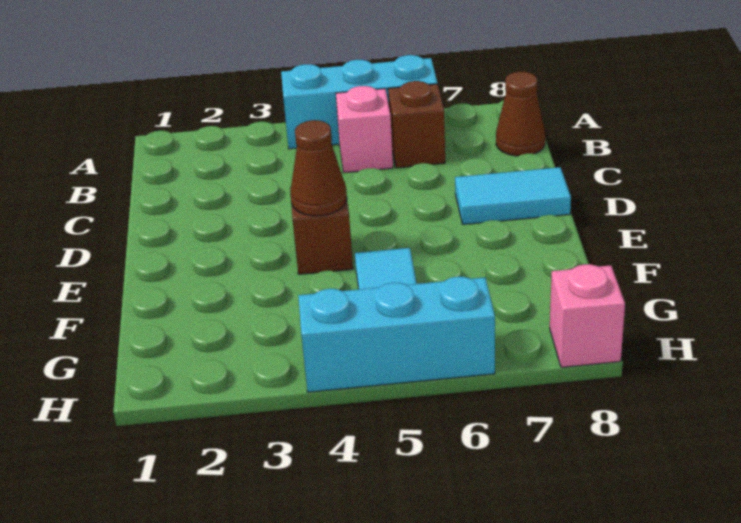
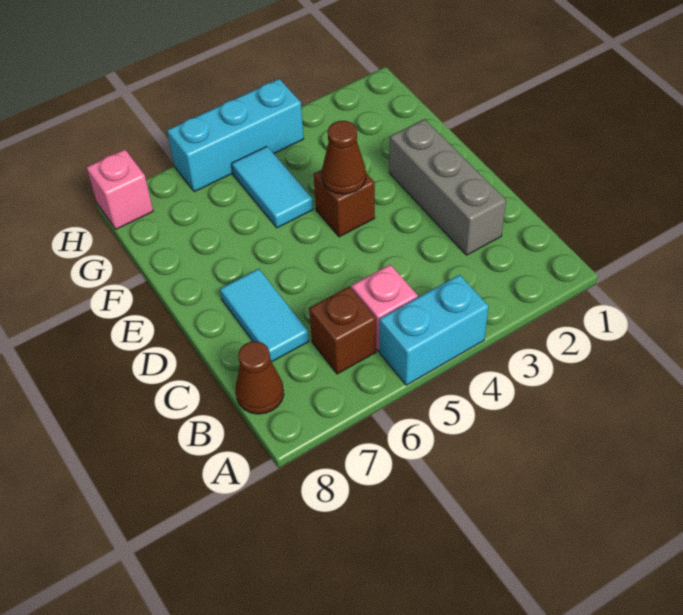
cyan brick A4:A6 level 1 -> cyan brick A4:A5 level 1
none -> grey brick C2:E2 level 1
cyan tile D7:D8 level 1 -> cyan tile C7:D7 level 1

